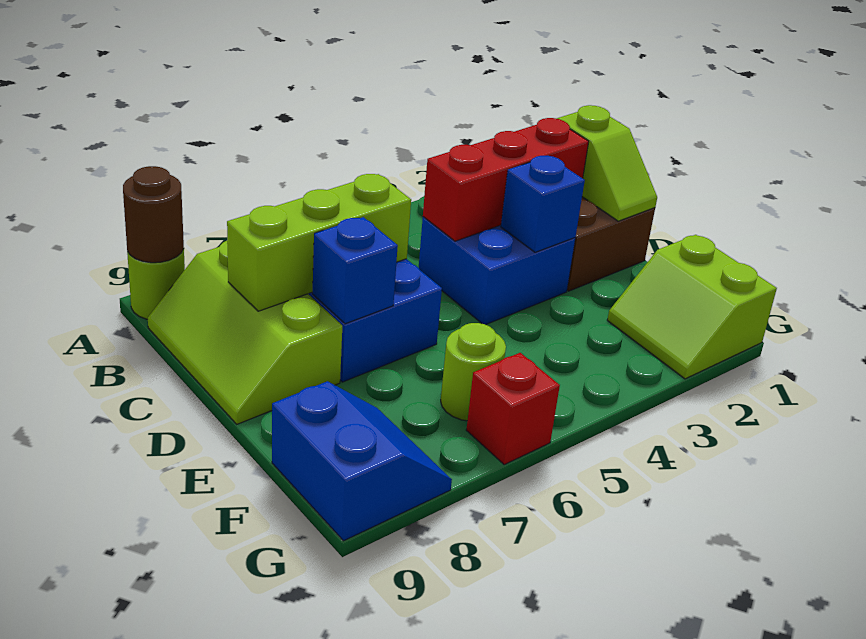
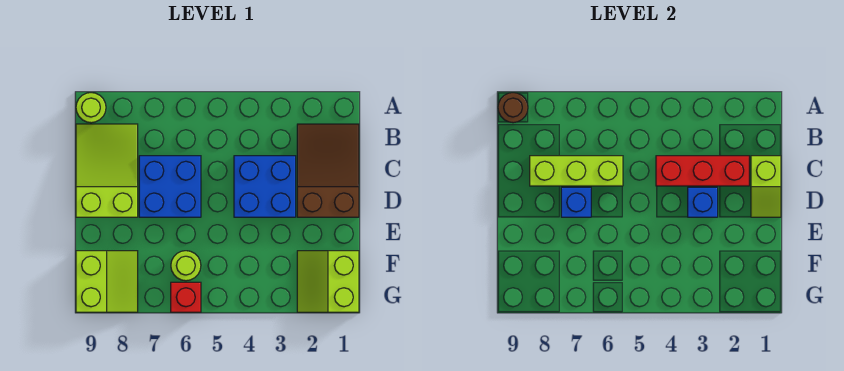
lime slope B8:D9 level 1 top 8 -> lime slope B8:D9 level 1 top D
blue slope F8:G9 level 1 top 9 -> lime slope F8:G9 level 1 top 9

